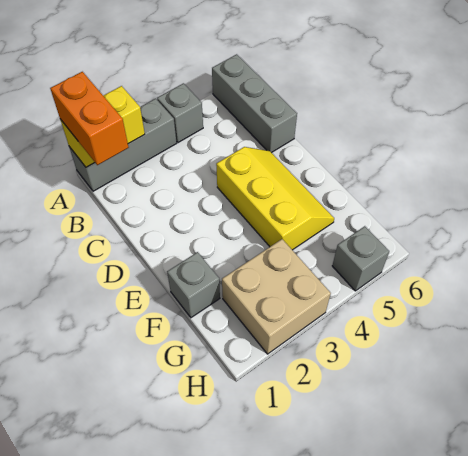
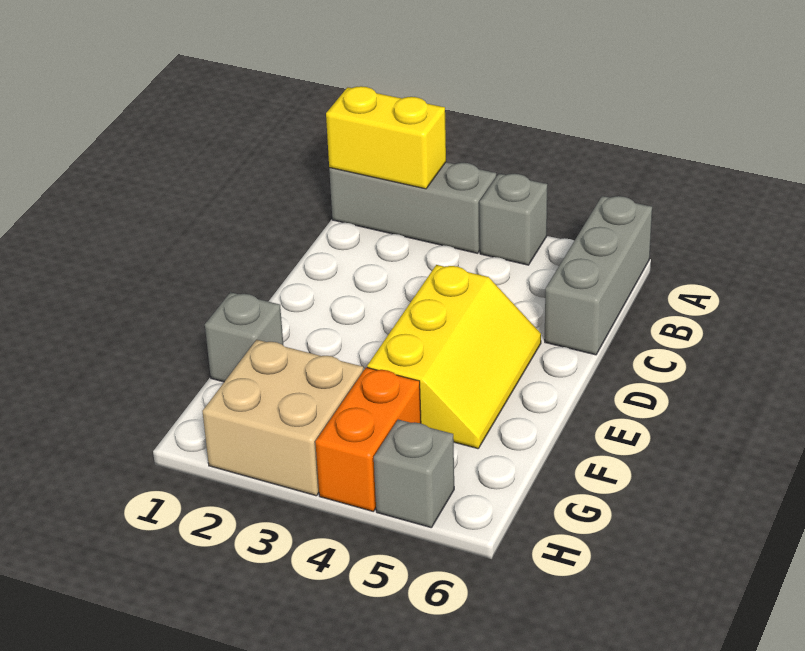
orange brick A1:B1 level 3 -> orange brick G4:H4 level 1

